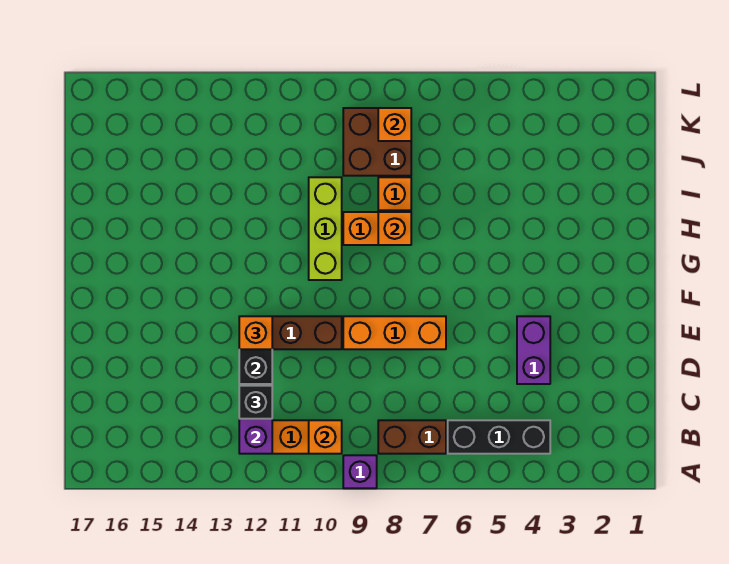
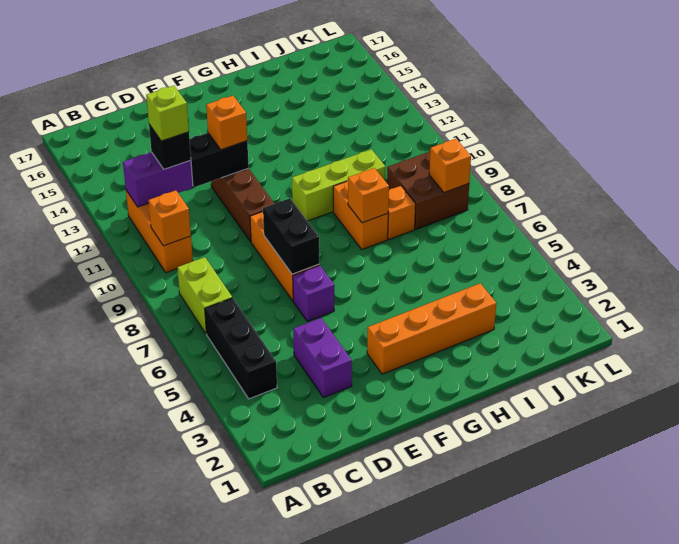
purple brick A9 level 1 -> purple brick E6 level 1
brown brick B7:B8 level 1 -> lime brick B7:B8 level 1
none -> lime brick C12 level 4
purple brick D4:E4 level 1 -> purple brick D3:D4 level 1
none -> black brick E7:E8 level 2
none -> orange brick F3:I3 level 1

